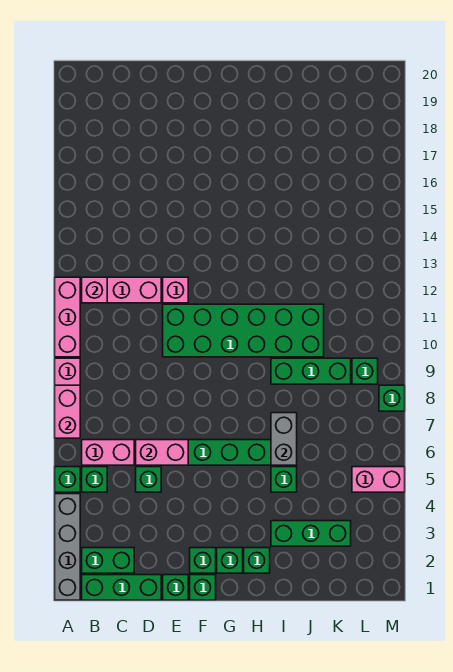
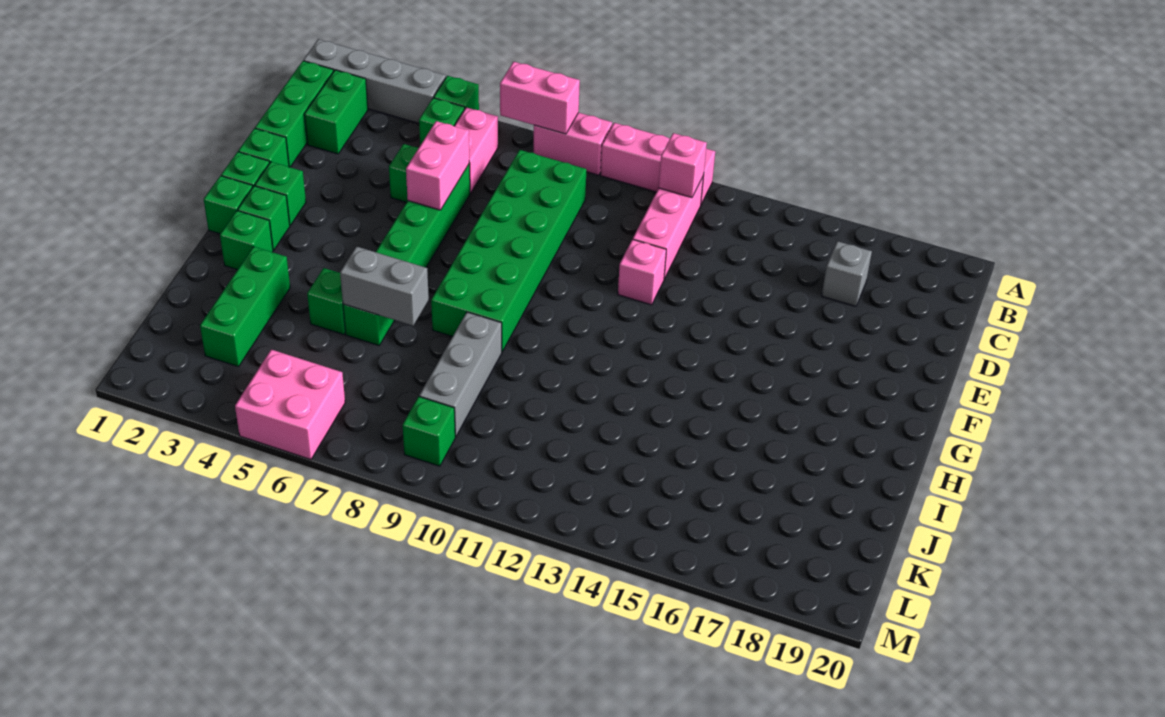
none -> grey brick C17 level 1
green brick E10:J11 level 1 -> green brick C8:H9 level 1
green brick I9:K9 level 1 -> grey brick I9:K9 level 1
pink brick L5:M5 level 1 -> pink brick L5:M6 level 1
green brick M8 level 1 -> green brick G1 level 1

